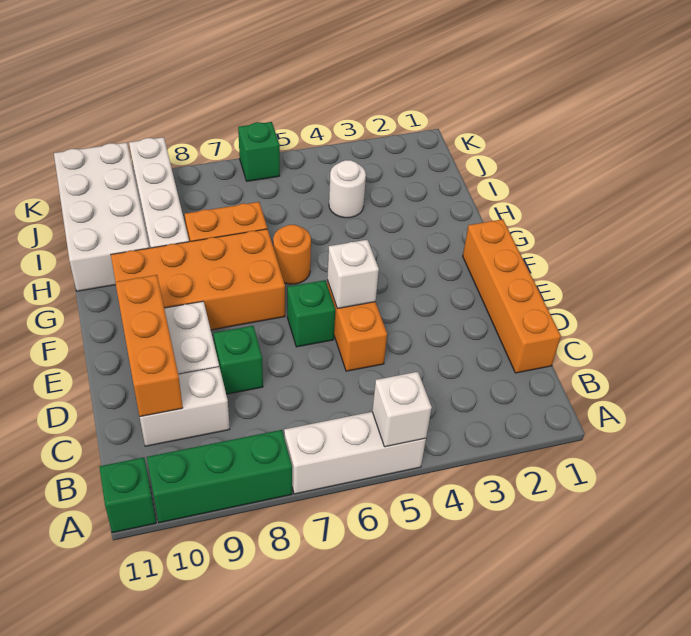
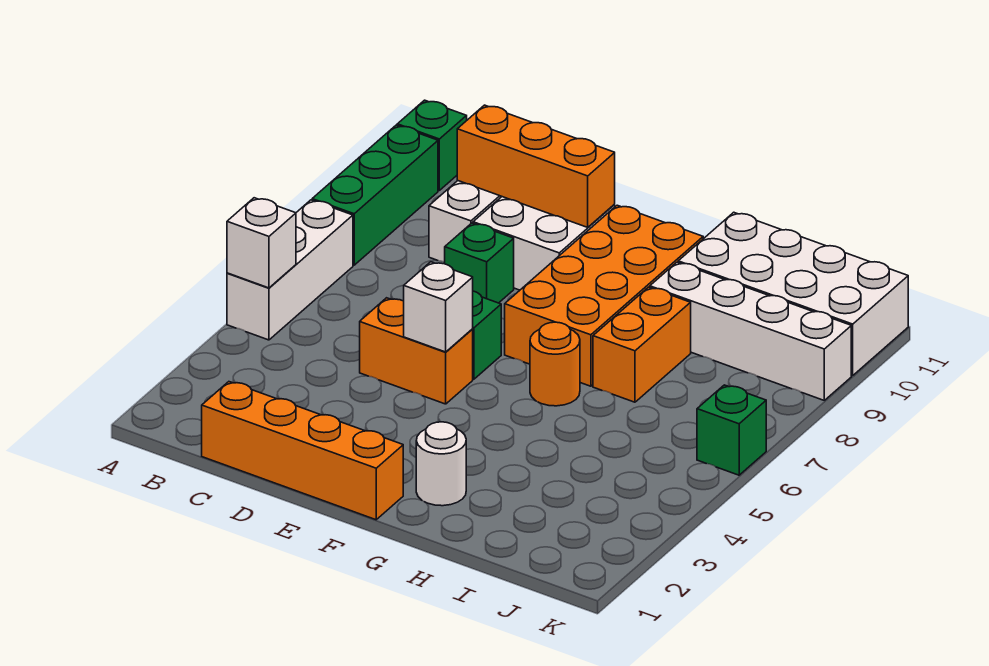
white round brick I4 level 1 -> white round brick G2 level 1

